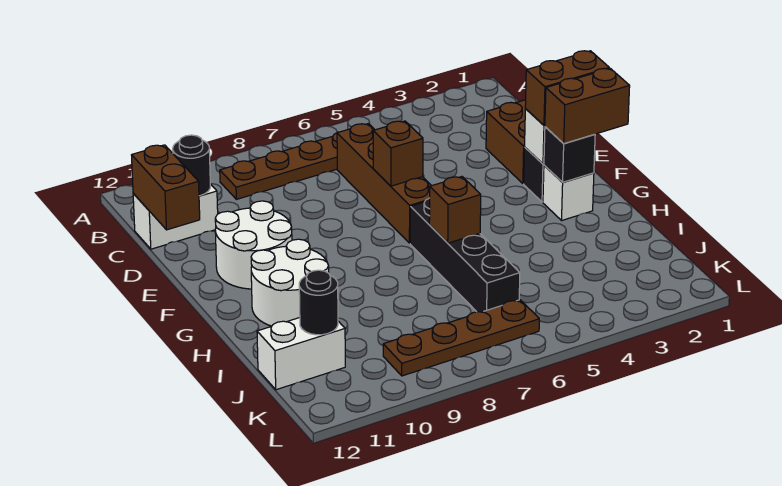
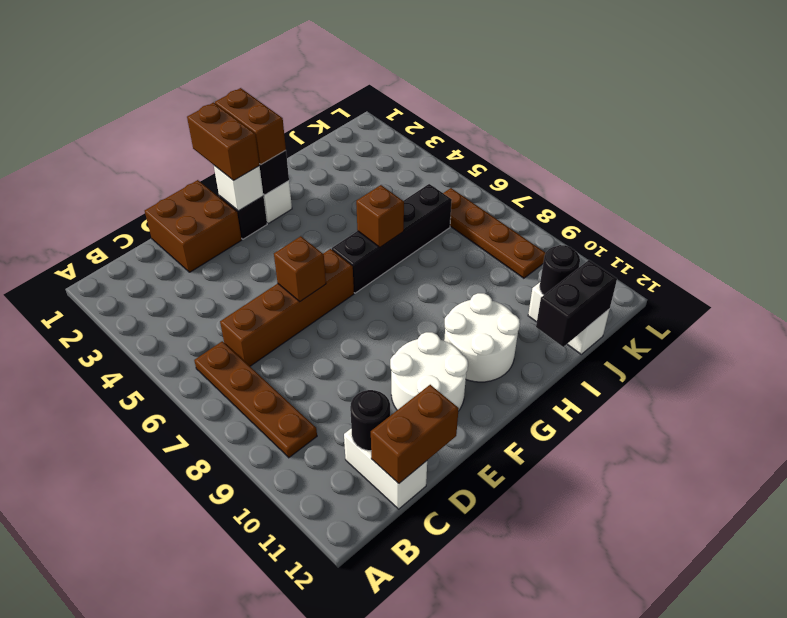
none -> black brick I12:J12 level 2

